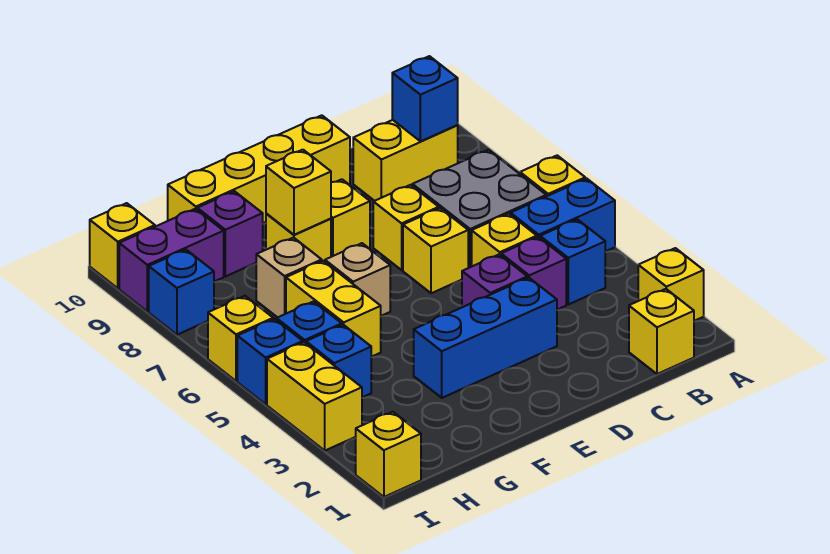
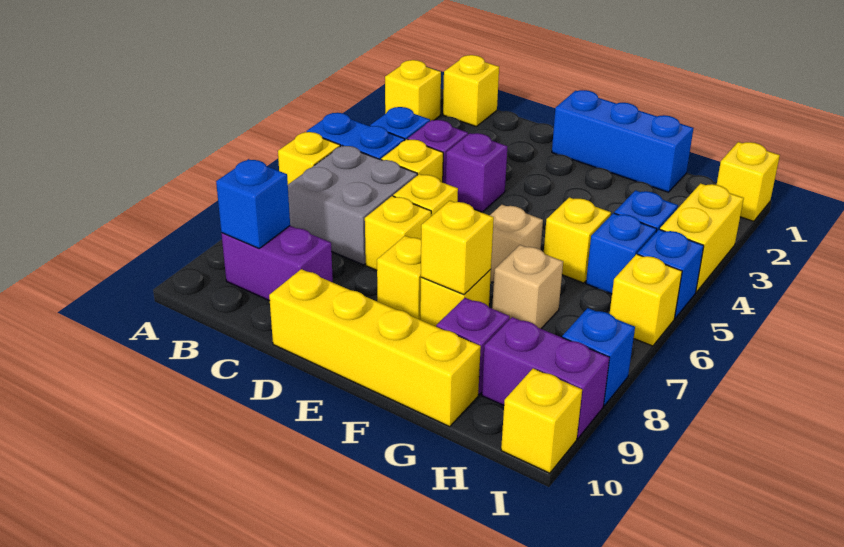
yellow brick B9:C9 level 1 -> purple brick B9:C9 level 1
blue brick D3:F3 level 1 -> blue brick E1:G1 level 1
yellow brick G5:G6 level 1 -> yellow brick G5 level 1

